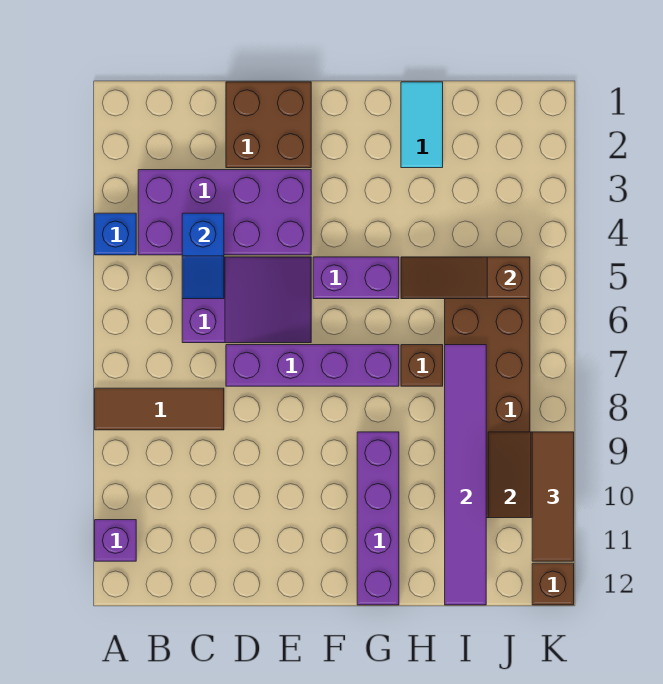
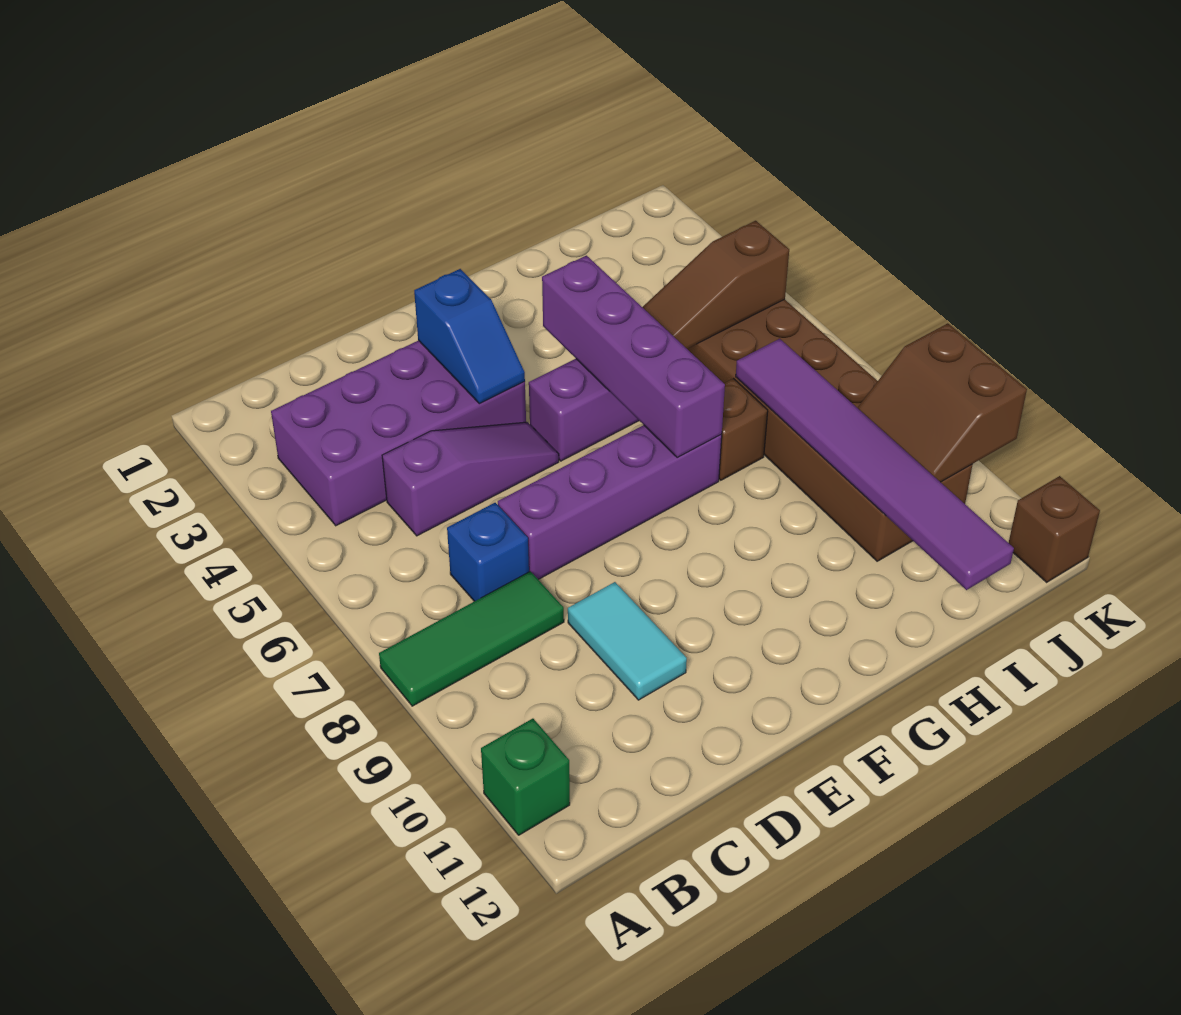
blue brick A4 level 1 -> blue brick C7 level 1
brown tile A8:C8 level 1 -> green tile A8:C8 level 1
purple brick A11 level 1 -> green brick A11 level 1
blue slope C4:C5 level 2 top 4 -> blue slope E3:E4 level 2 top 3
purple slope C5:E6 level 1 top C -> purple slope C5:E5 level 1 top C
brown brick D1:E2 level 1 -> none
purple brick G9:G12 level 1 -> purple brick G4:G7 level 2
cyan tile H1:H2 level 1 -> cyan tile D9:D10 level 1
brown tile K9:K11 level 3 -> none

